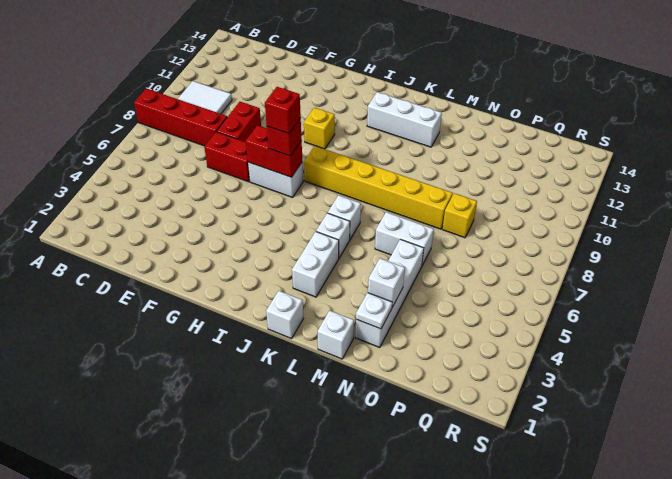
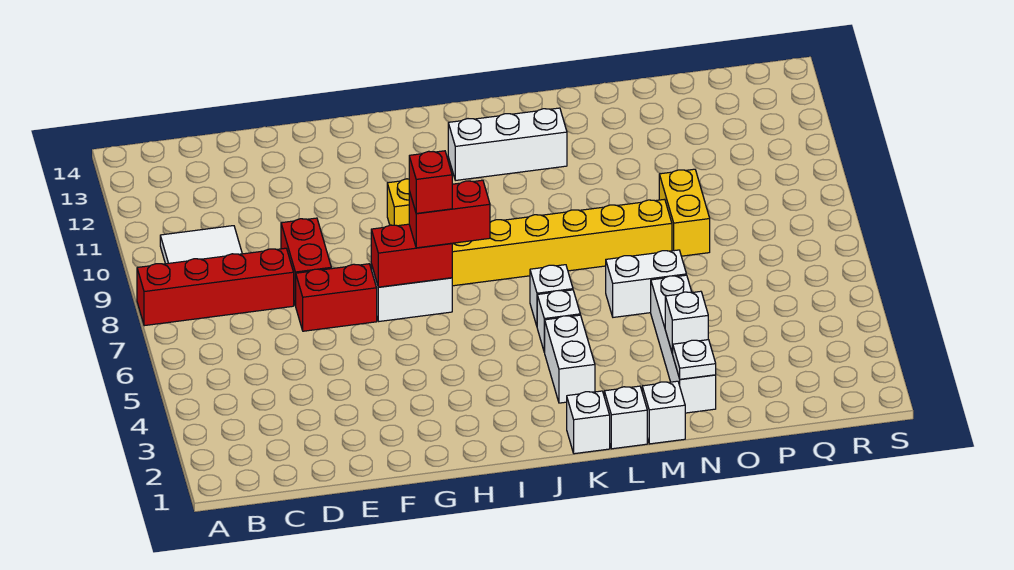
red brick H7 level 3 -> red brick H7:I7 level 3
none -> white brick L1 level 1
yellow brick O8 level 1 -> yellow brick O8:O9 level 1

